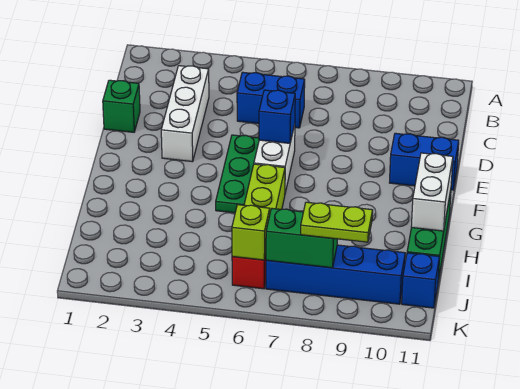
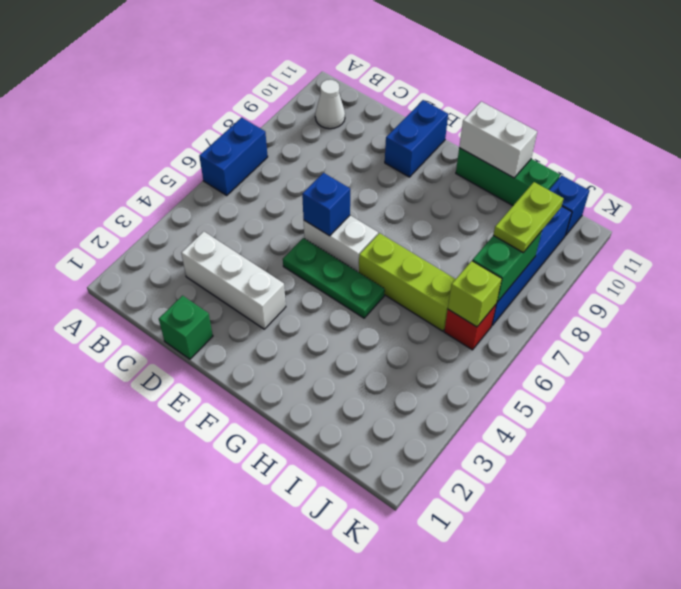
none -> white cone B10 level 1
blue brick C5:C6 level 1 -> blue brick A6:A7 level 1

